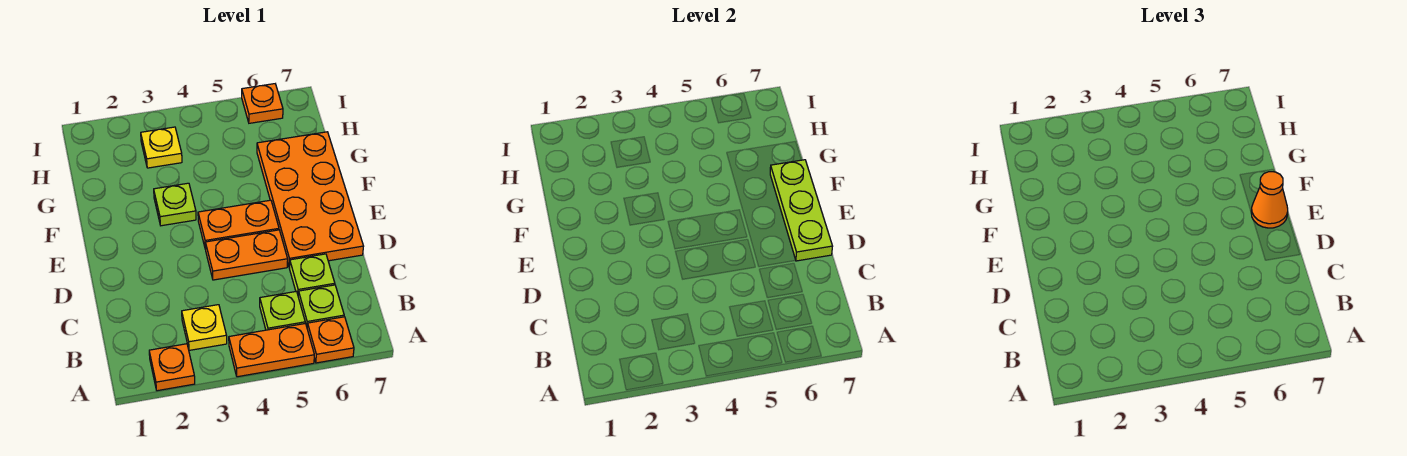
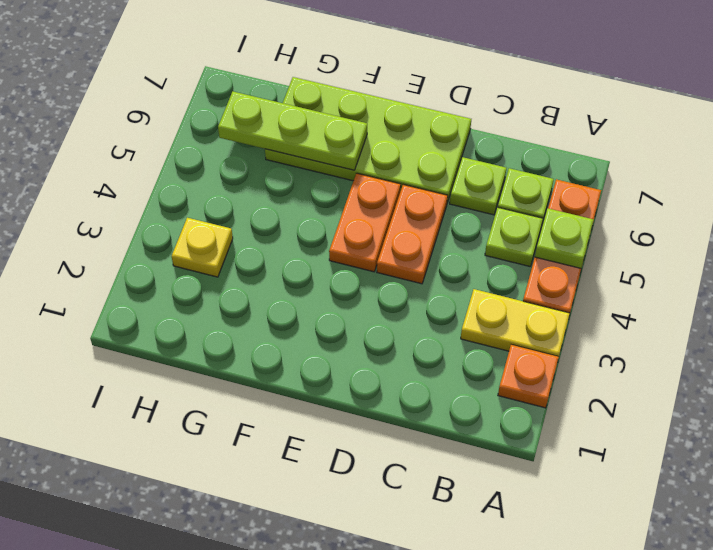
yellow plate B3 level 1 -> yellow plate A3:B3 level 1
orange plate D6:G7 level 1 -> lime plate D6:G7 level 1
lime plate D7:F7 level 2 -> lime plate F6:H6 level 2
orange cone E7 level 3 -> none
lime plate F3 level 1 -> lime plate A5 level 2
orange plate I6 level 1 -> none

